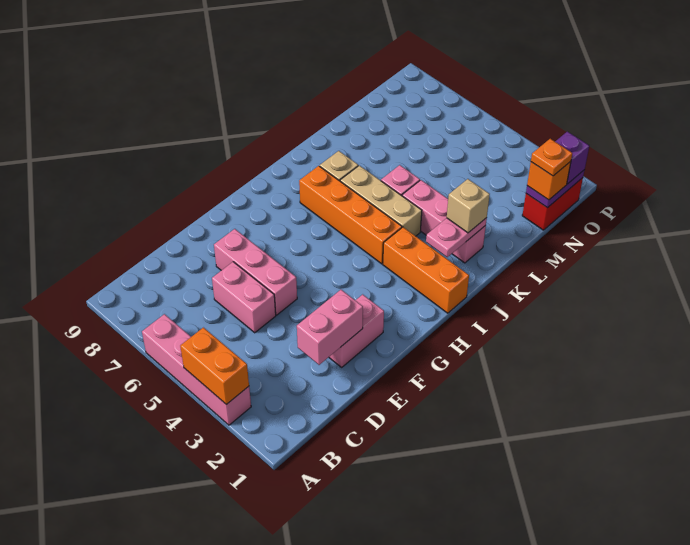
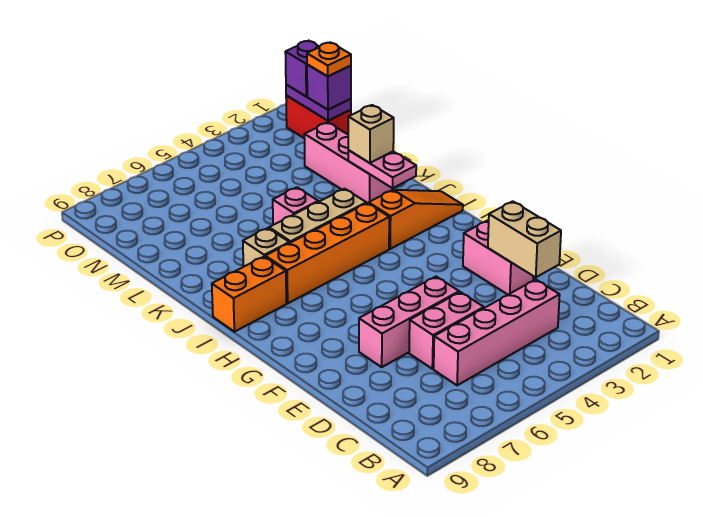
pink brick A3:A6 level 1 -> pink brick C3:C6 level 1
orange brick A3:A4 level 2 -> orange brick I8:I9 level 1
pink brick D2:E2 level 2 -> tan brick D2:E2 level 2
orange brick I1:I3 level 1 -> orange slope I1:I3 level 1 top 3
pink brick K2:K4 level 1 -> pink brick K2:M2 level 1
orange brick N1 level 3 -> purple brick N1 level 3

